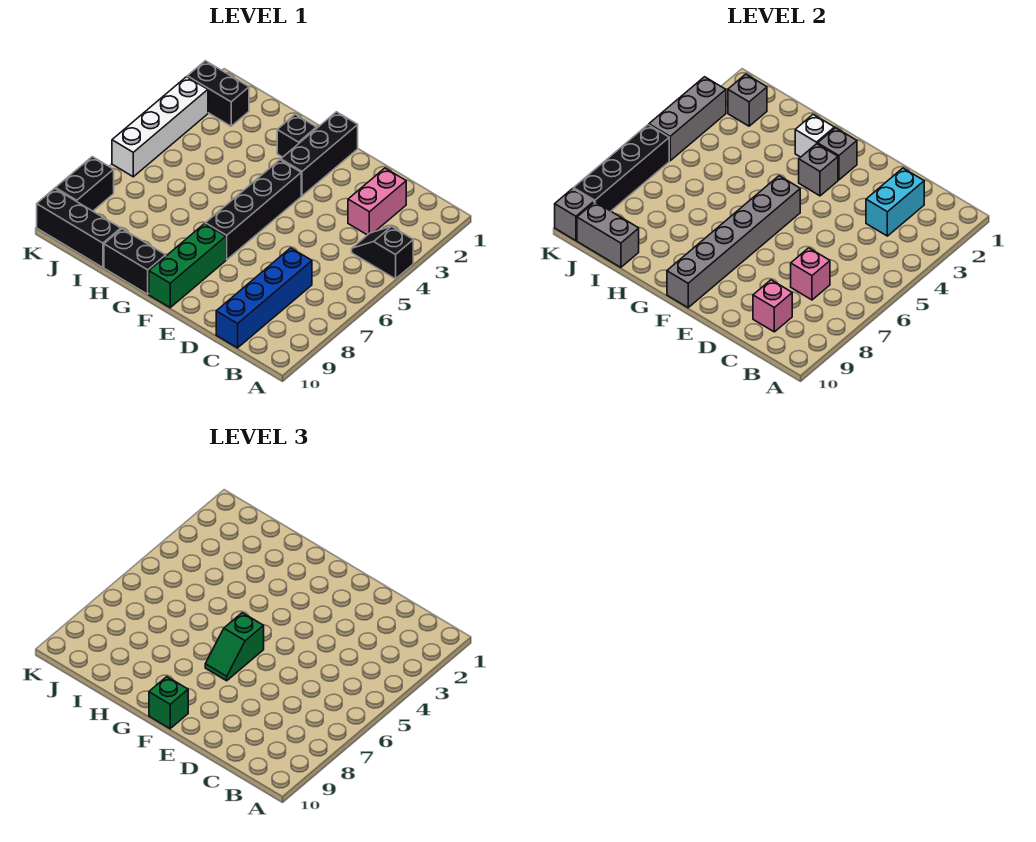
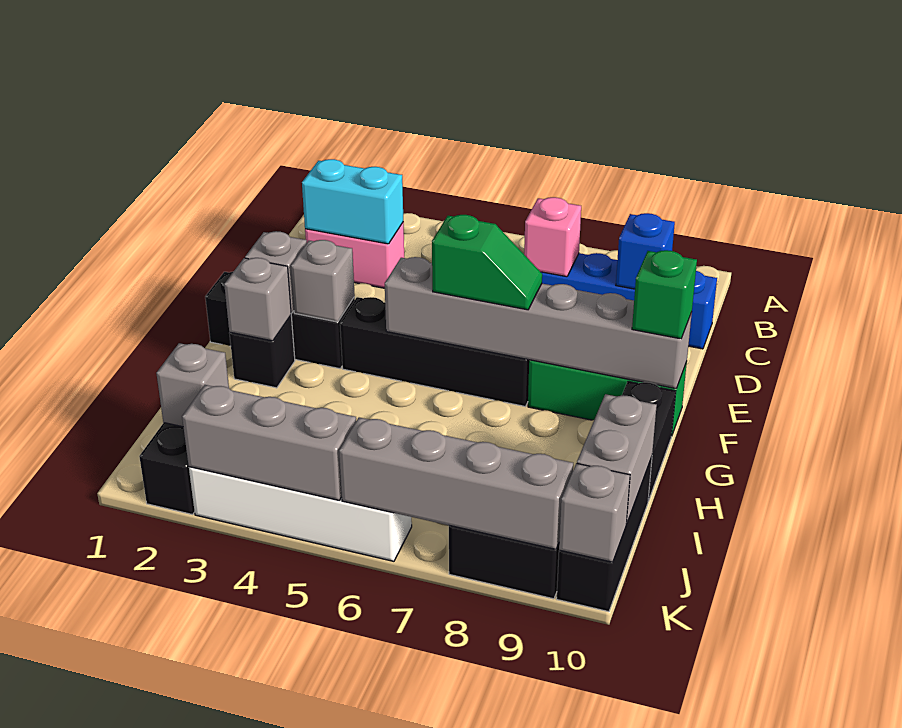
black slope A4:B4 level 1 top A -> none
pink brick C9 level 2 -> blue brick C9 level 2
white brick G2 level 2 -> grey brick G2 level 2
black brick K6:K9 level 2 -> grey brick K6:K9 level 2

